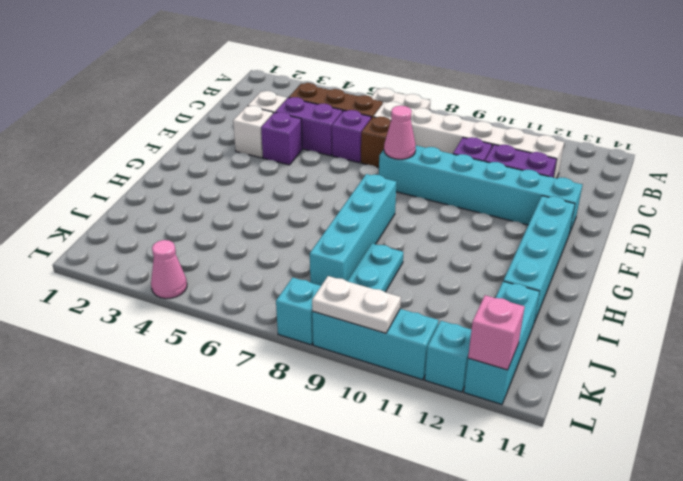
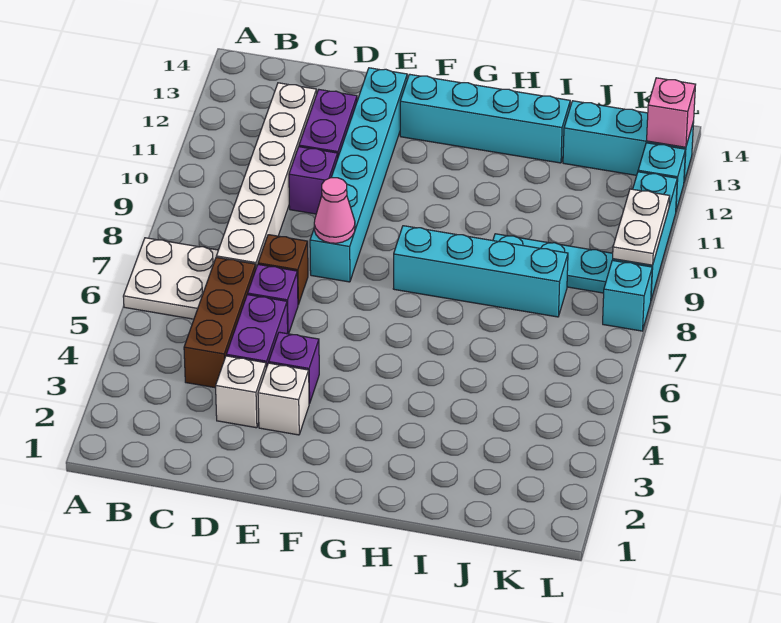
pink cone L4 level 1 -> none

